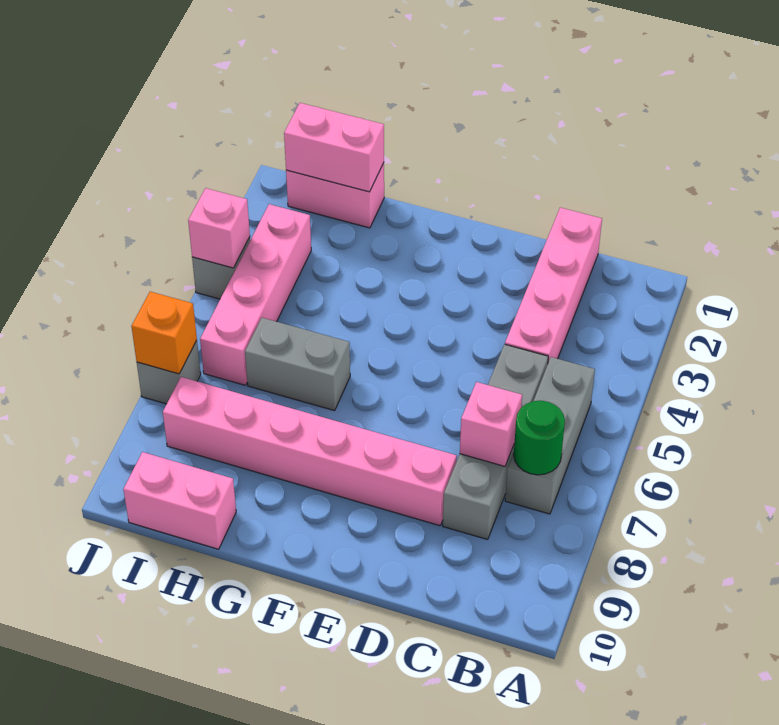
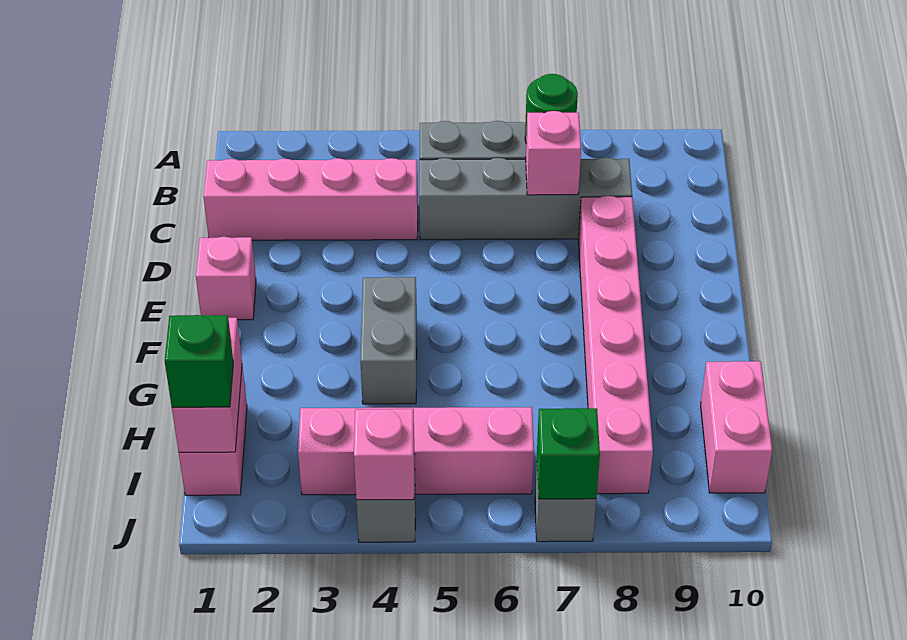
none -> pink brick E1 level 1
grey brick G6:H6 level 1 -> grey brick F4:G4 level 1
none -> green brick I1 level 3
orange brick J7 level 2 -> green brick J7 level 2

